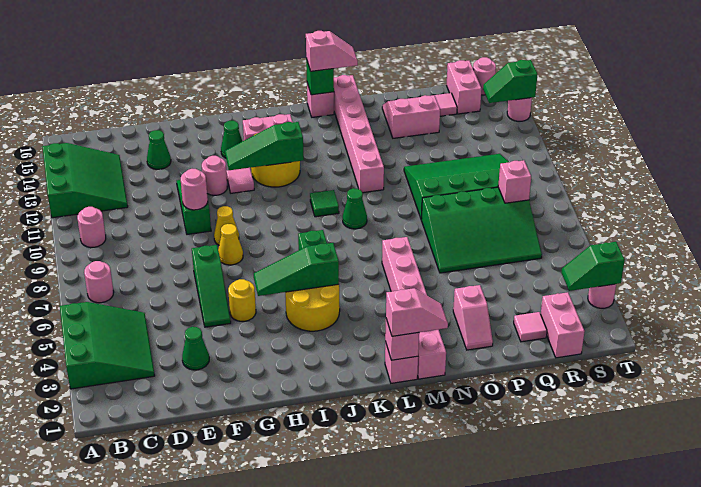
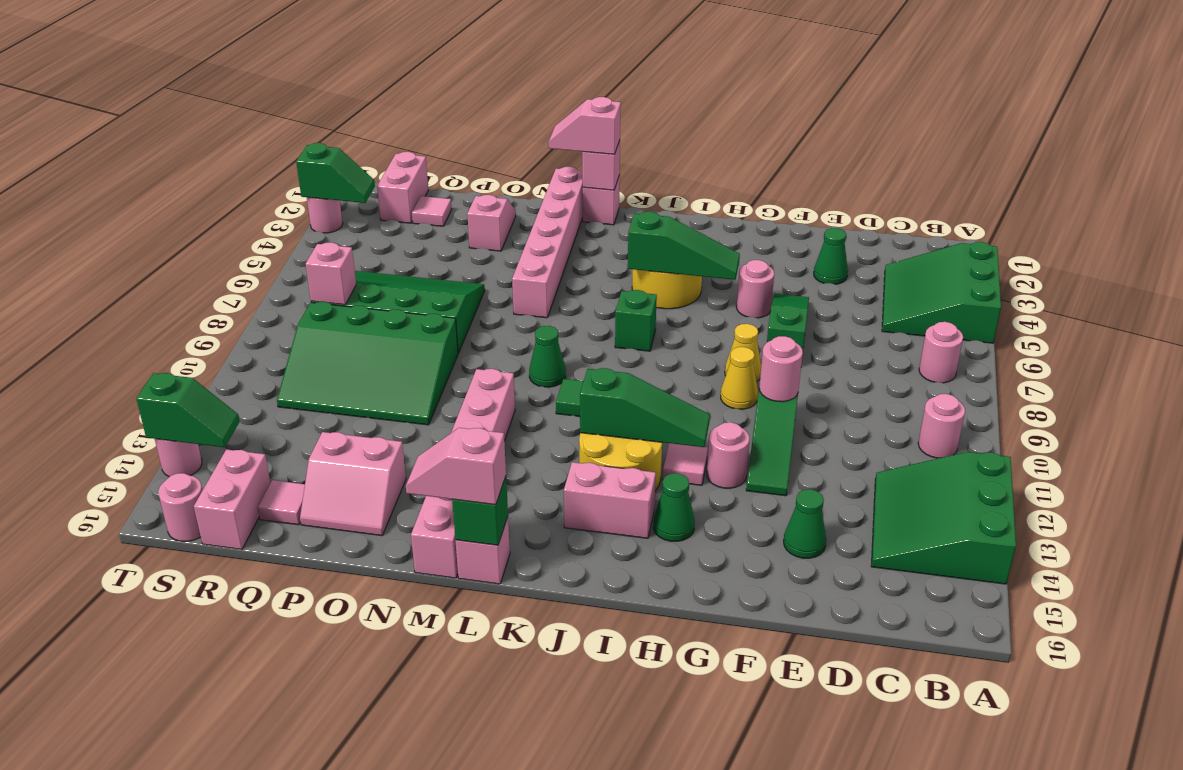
yellow round brick G5 level 1 -> pink round brick G5 level 1

